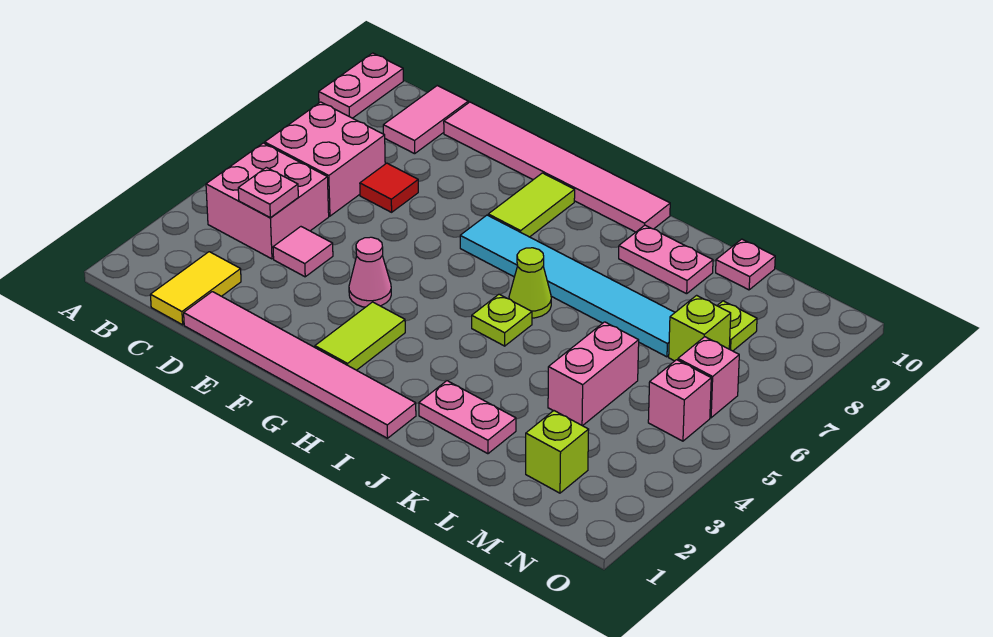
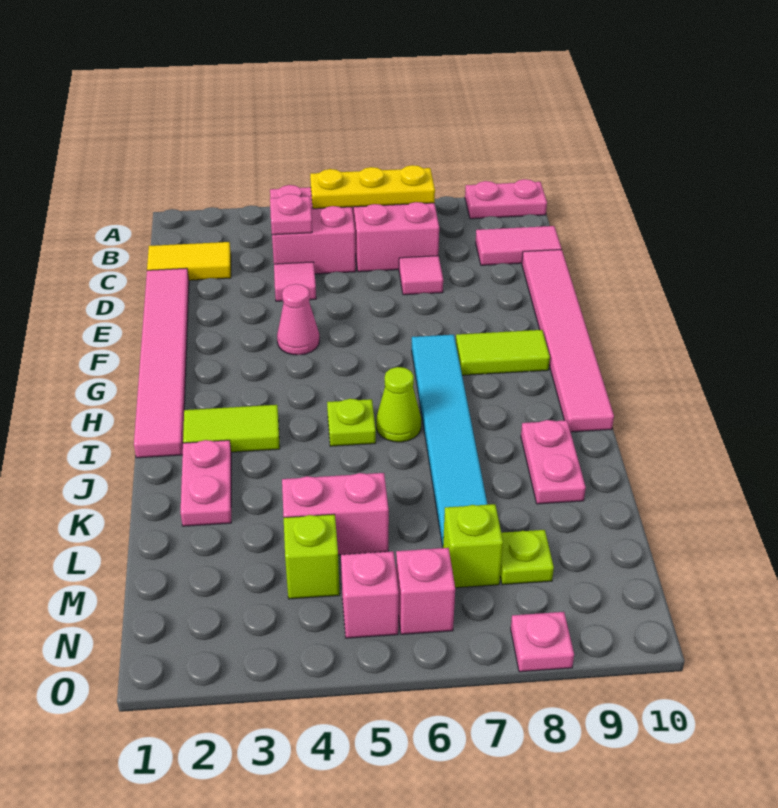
none -> yellow plate B5:B7 level 2
red tile D7 level 1 -> pink tile D7 level 1
lime tile G2:G3 level 1 -> lime tile I2:I3 level 1
pink plate L10 level 1 -> pink plate O8 level 1
lime brick M2 level 1 -> lime brick M4 level 1

